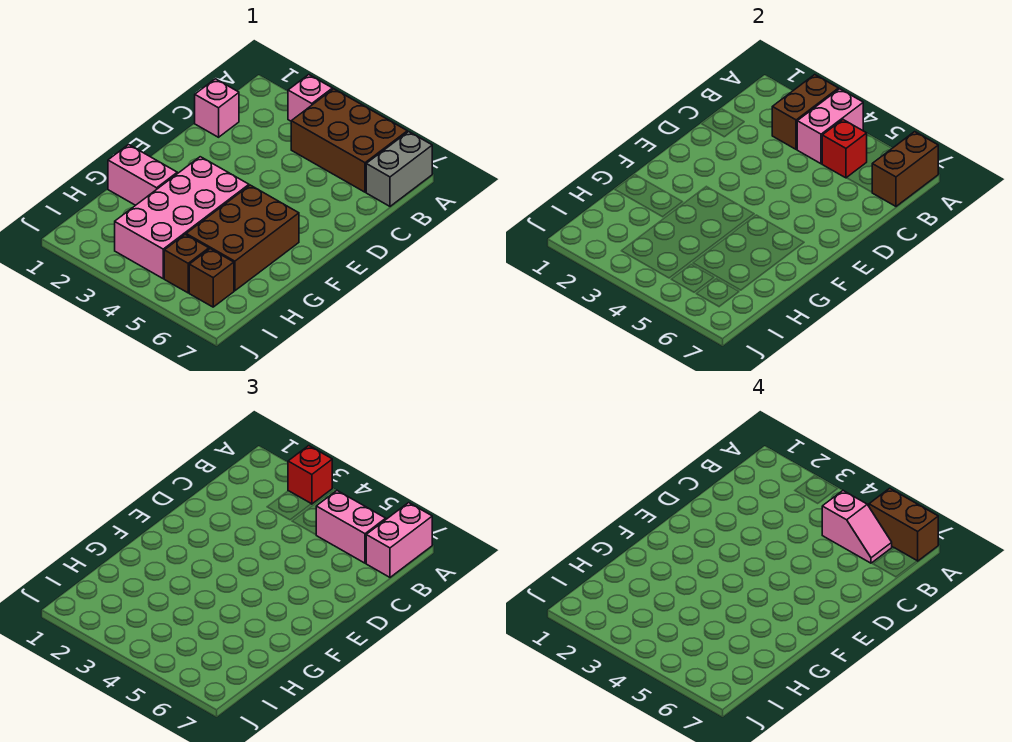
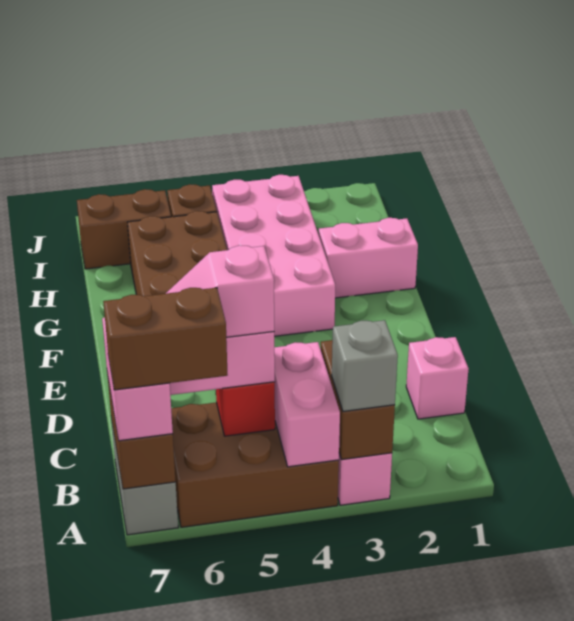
red brick A3 level 3 -> grey brick A3 level 3
brown brick I6 level 1 -> brown brick I6:I7 level 1

